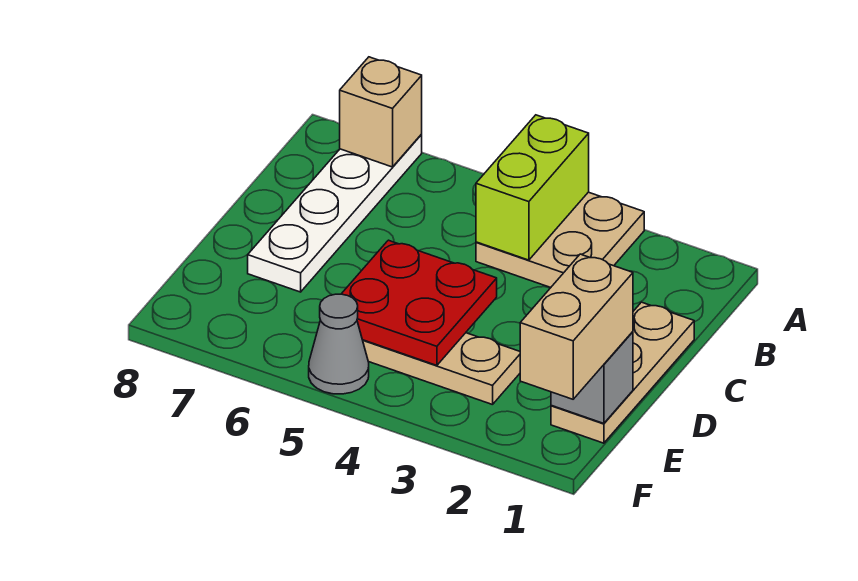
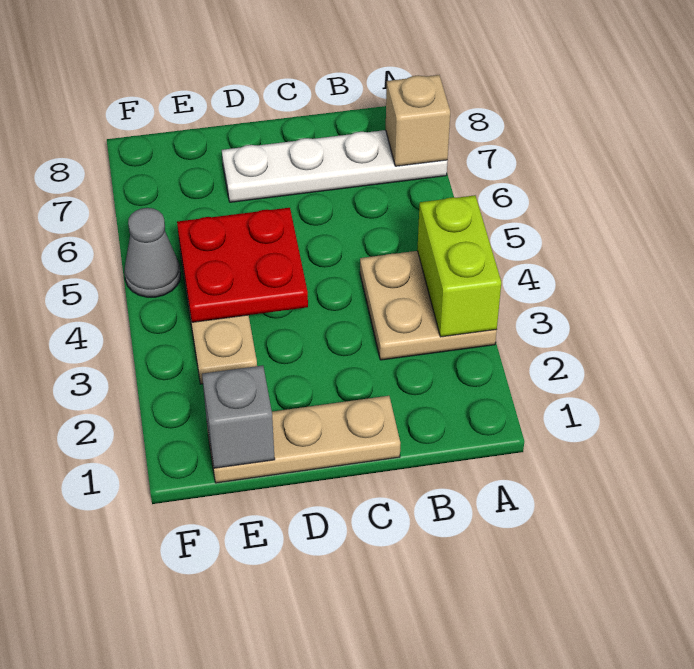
lime brick A4:B4 level 2 -> lime brick A3:A4 level 2
tan brick E1:F1 level 3 -> none

